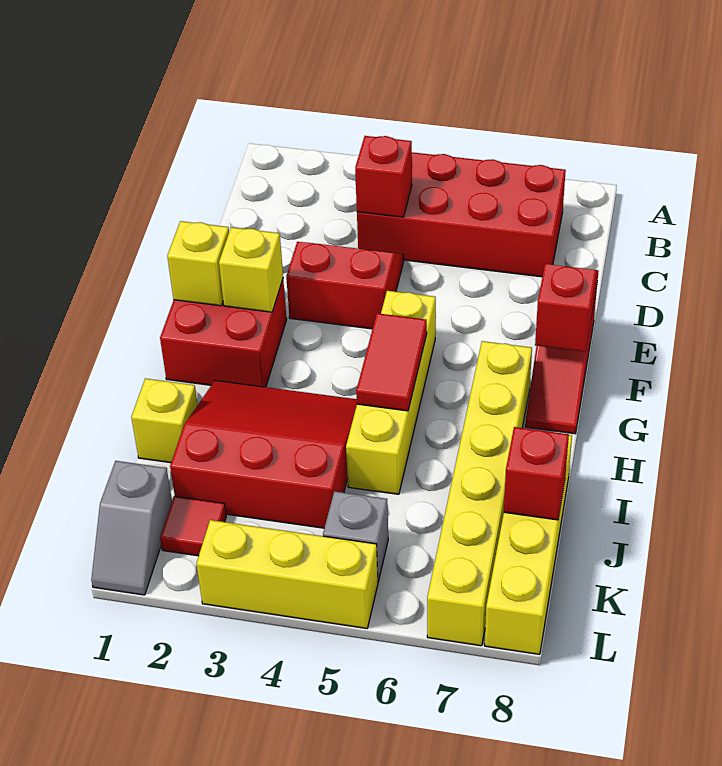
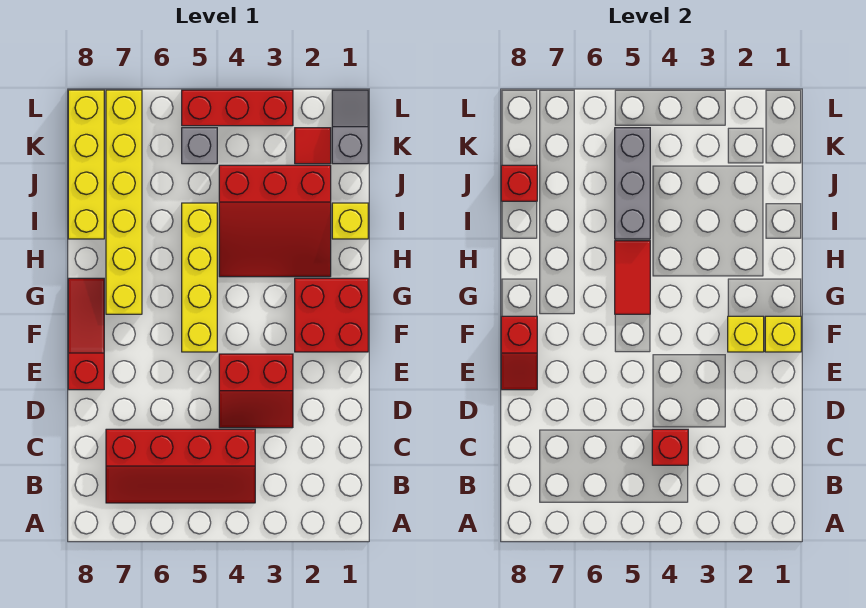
red brick B4:C7 level 1 -> red slope B4:C7 level 1 top C
none -> grey brick I5:K5 level 2
yellow brick L3:L5 level 1 -> red brick L3:L5 level 1

